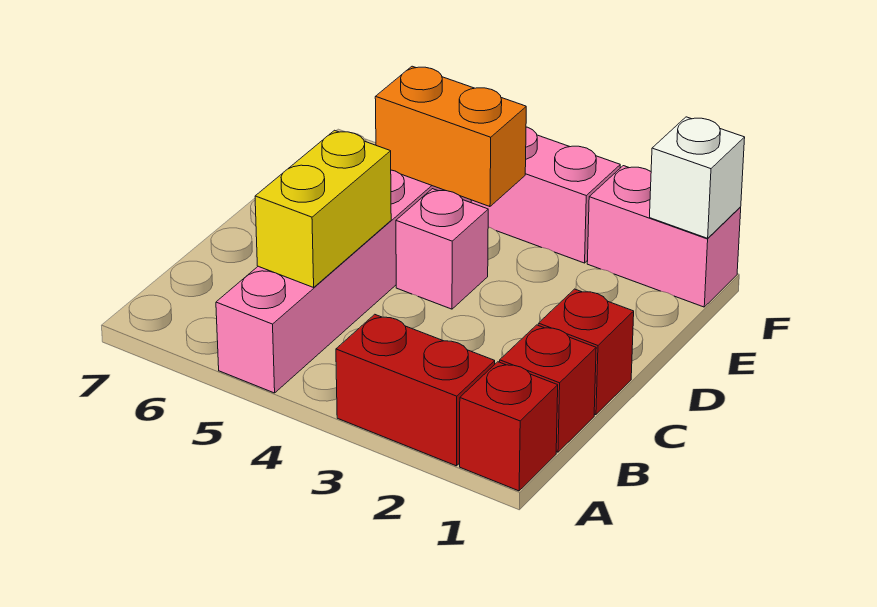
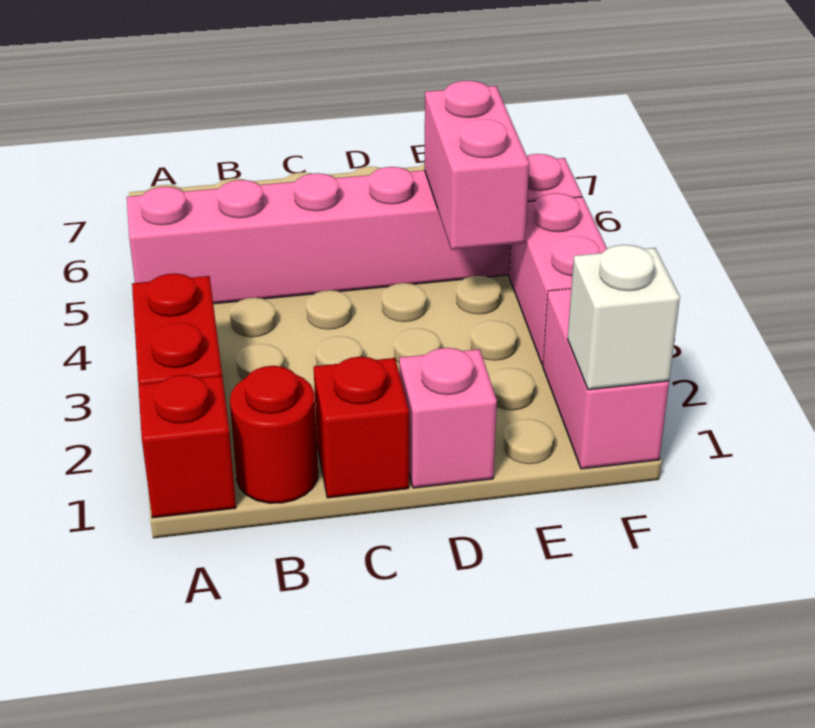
red brick B1 level 1 -> red round brick B1 level 1
yellow brick B5:C5 level 2 -> none
pink brick D4 level 1 -> pink brick D1 level 1
orange brick E4:E5 level 2 -> pink brick E4:E5 level 2

